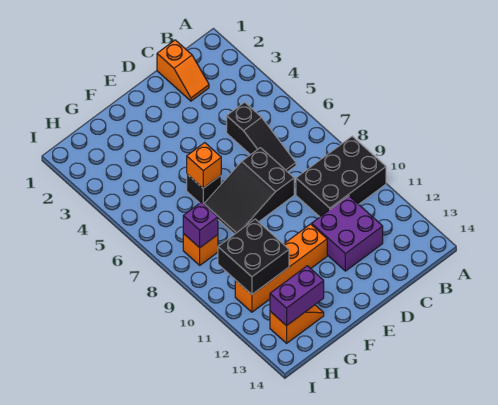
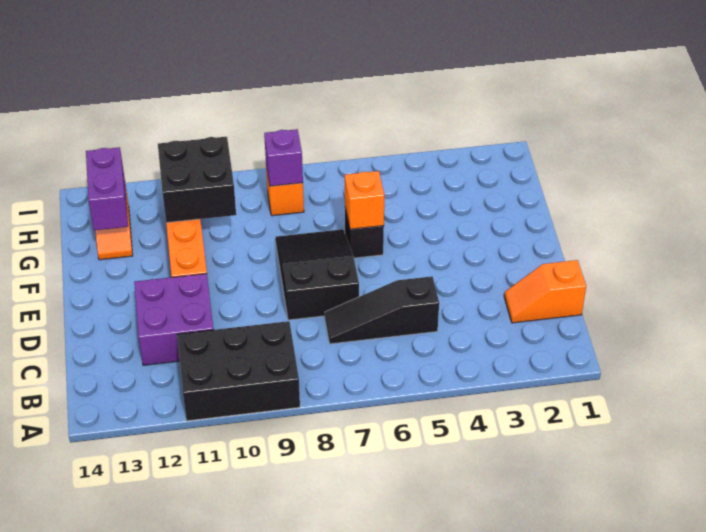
black brick A9:C10 level 1 -> black brick A9:B11 level 1

